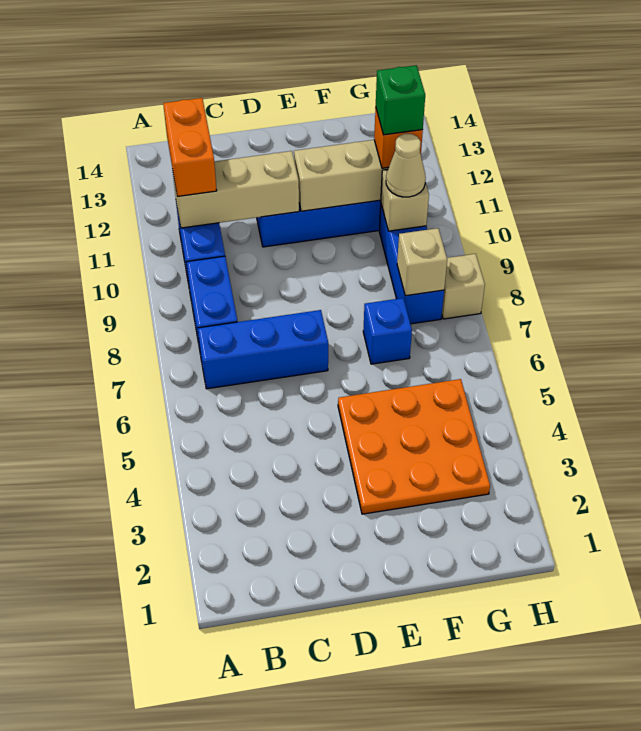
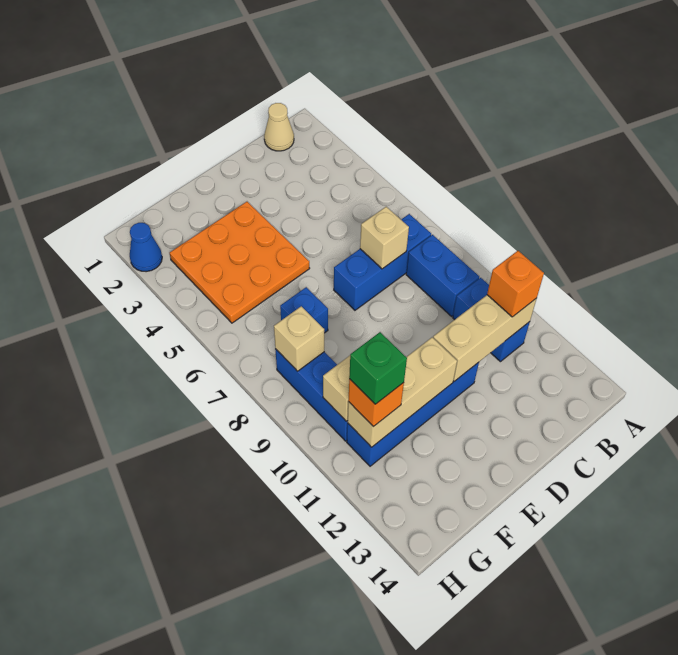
orange brick B11:B12 level 3 -> orange brick B11 level 3
tan cone G10 level 3 -> tan cone B1 level 1
none -> blue cone H2 level 1
tan brick H8 level 1 -> tan brick C7 level 2

